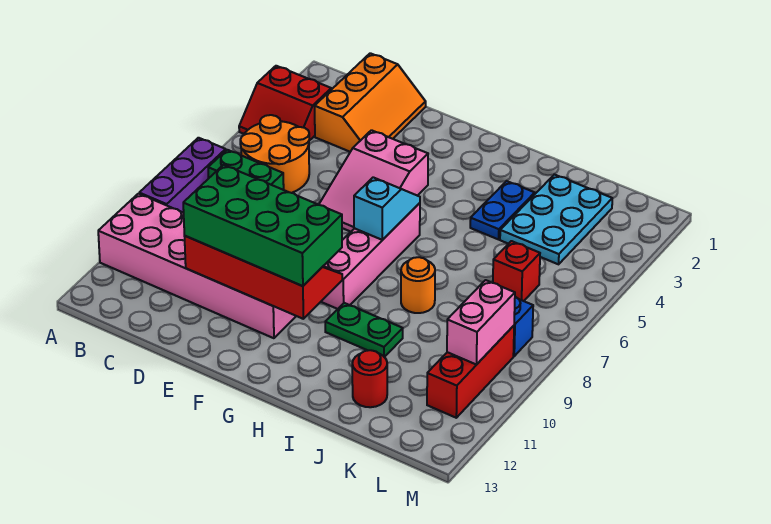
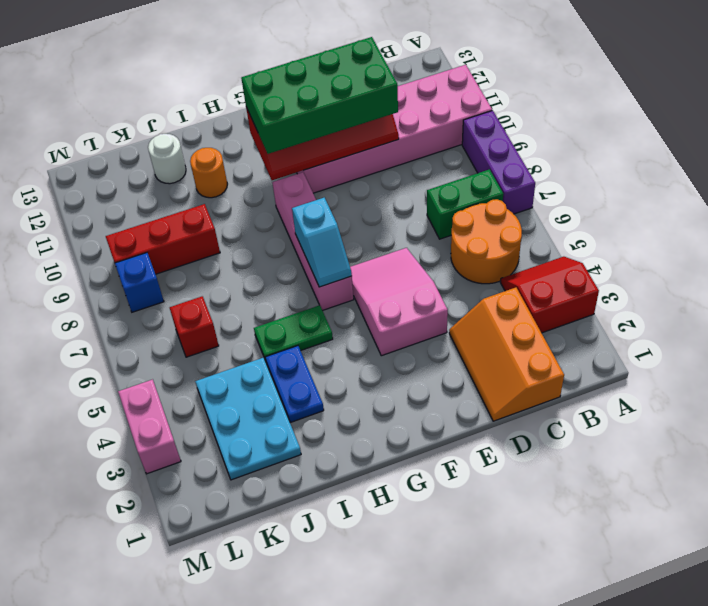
green plate H10:I10 level 1 -> green plate H5:I5 level 1
orange round brick I8 level 1 -> orange round brick I11 level 1
red round brick J12 level 1 -> white round brick J12 level 1
red brick L9:L11 level 1 -> red brick J9:L9 level 1
pink brick L9:L10 level 2 -> pink brick M3:M4 level 1

